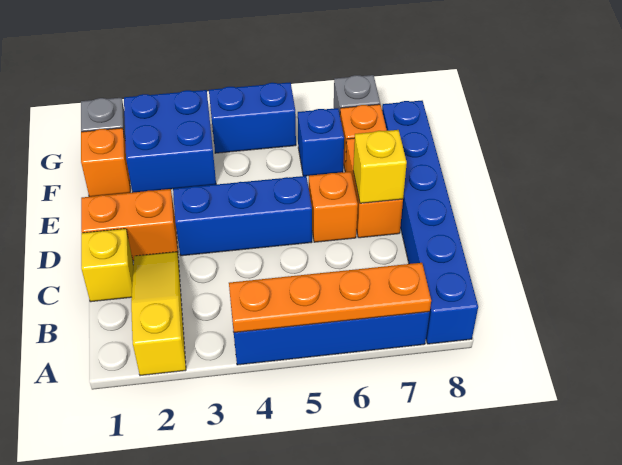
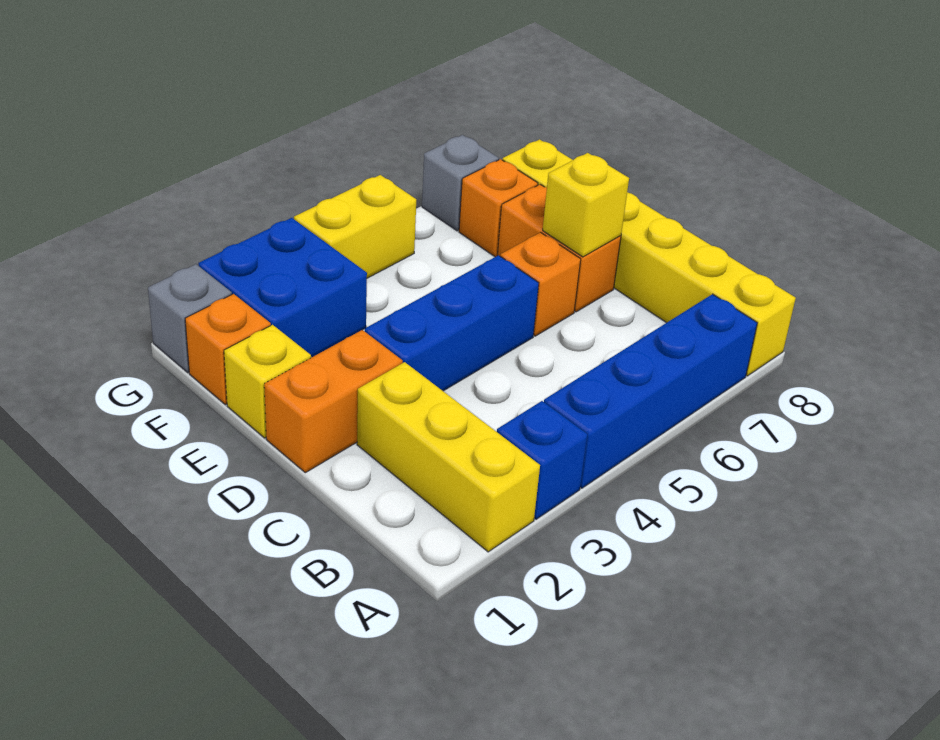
yellow slope A2:C2 level 1 top A -> yellow brick A2:C2 level 1
orange plate A4:A7 level 2 -> none
blue brick A8:F8 level 1 -> yellow brick A8:F8 level 1
yellow brick C1 level 1 -> yellow brick E1 level 1
blue brick F6 level 1 -> blue brick A3 level 1
blue brick G4:G5 level 1 -> yellow brick G4:G5 level 1

